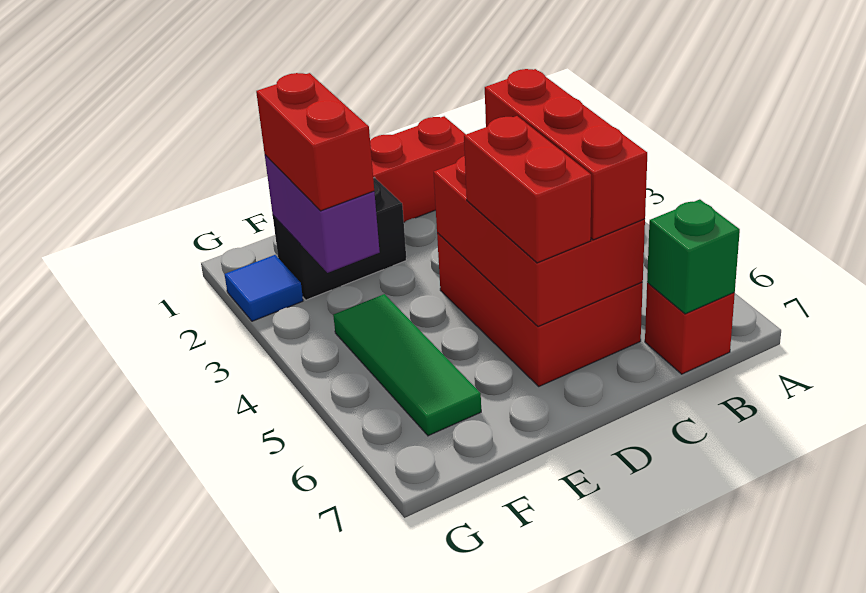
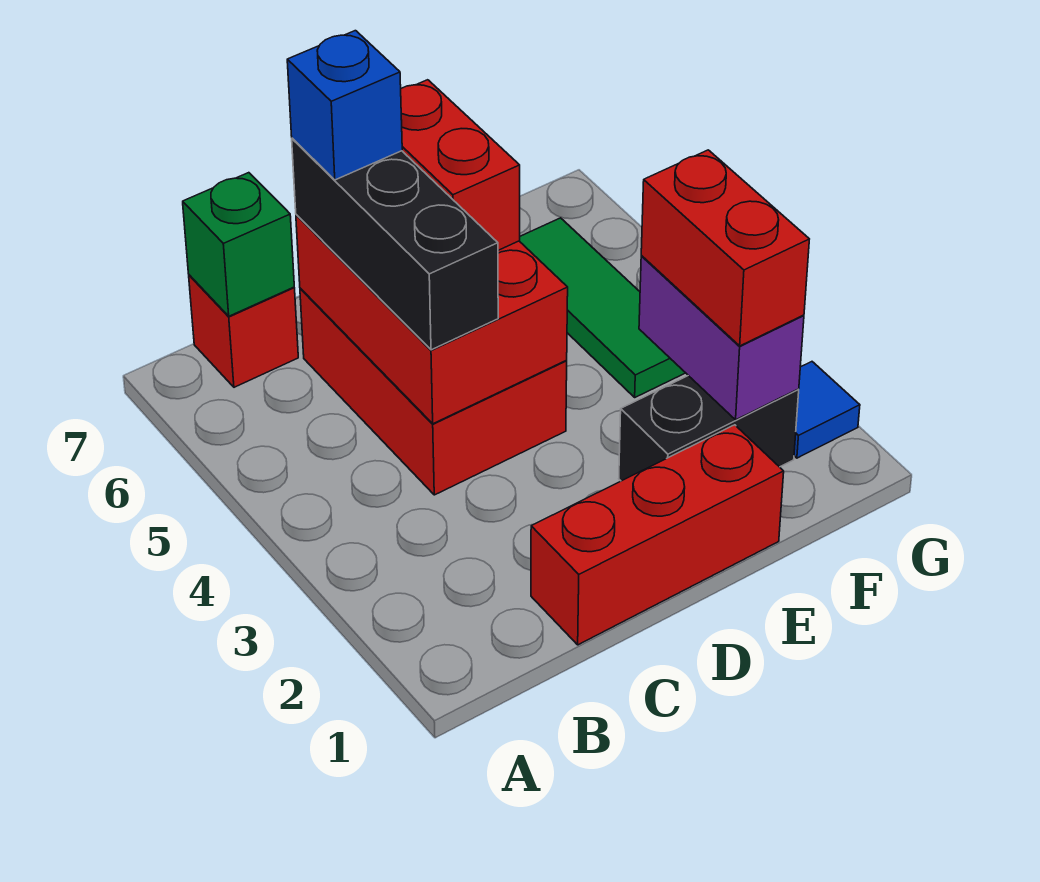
red brick C4:C6 level 3 -> black brick C4:C6 level 3
none -> blue brick C6 level 4

